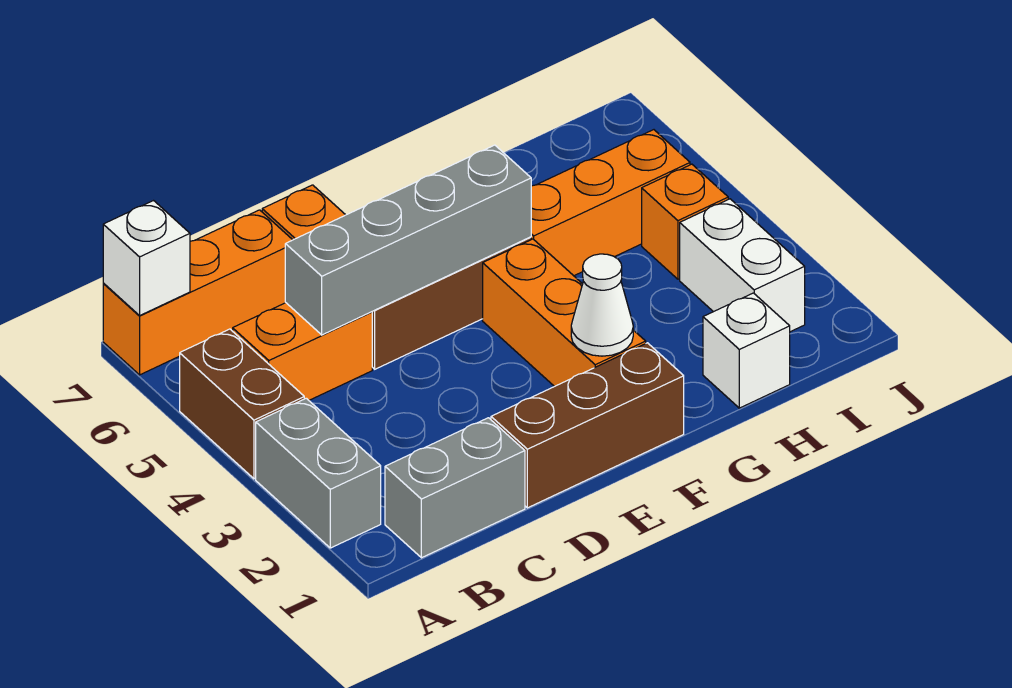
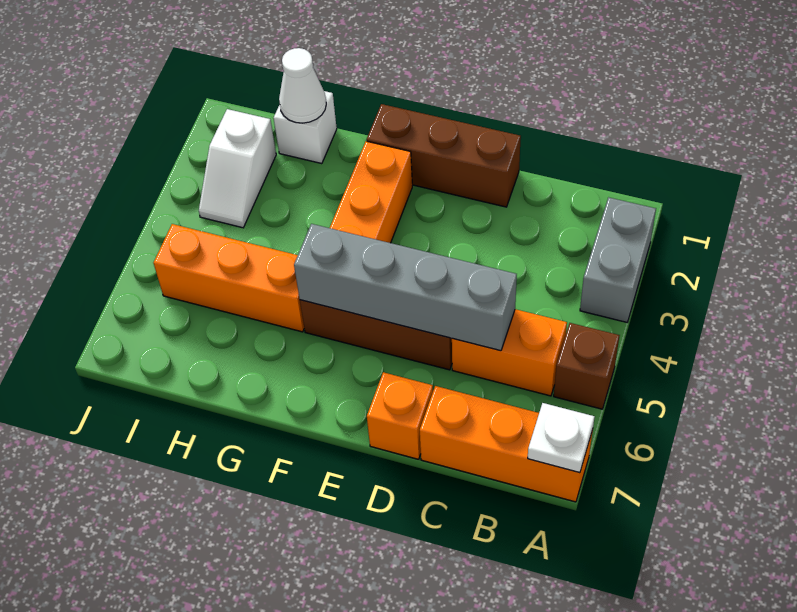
brown brick A4:A5 level 1 -> brown brick A5 level 1
white brick A7 level 2 -> white plate A7 level 2
grey brick B1:C1 level 1 -> none
white cone F2 level 2 -> white cone H1 level 2
white brick I2:I3 level 1 -> white slope I2:I3 level 1 top 2
orange brick I4 level 1 -> none

